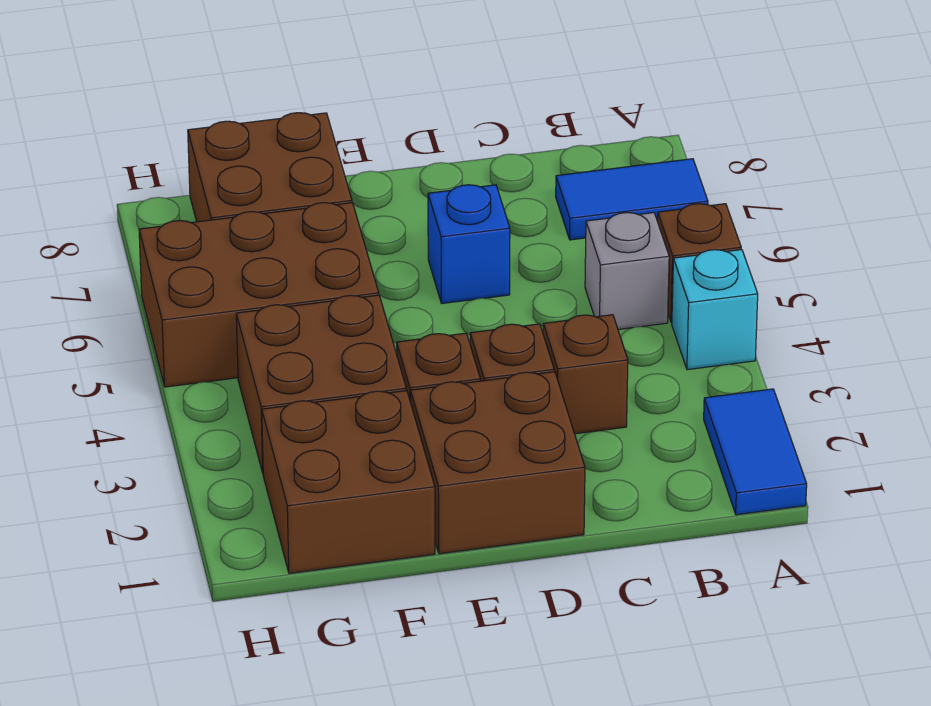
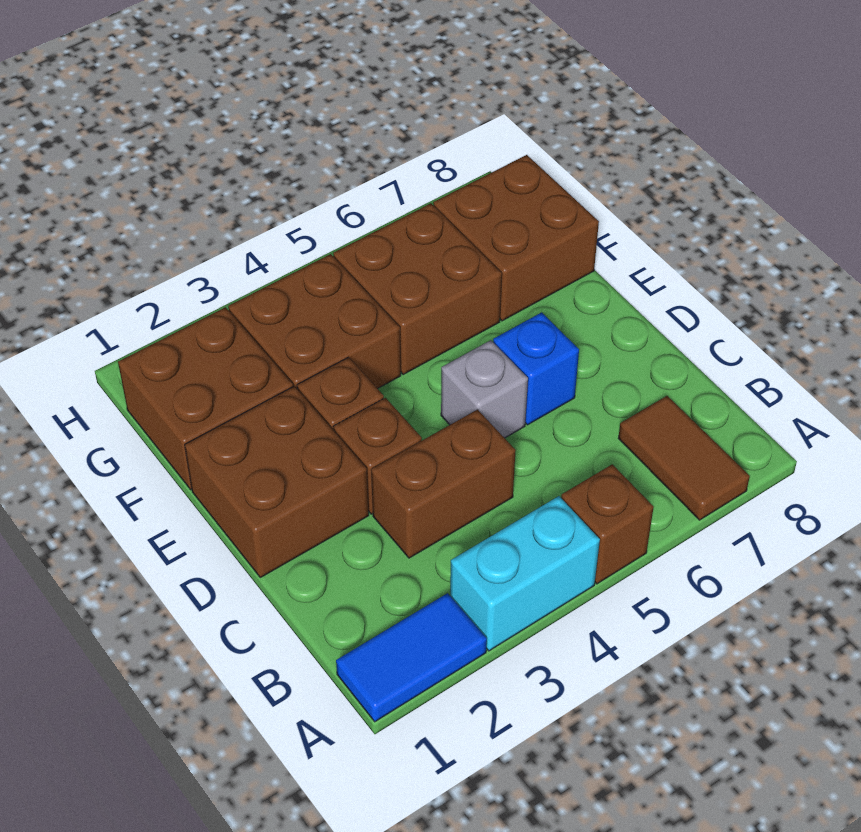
cyan brick A4 level 1 -> cyan brick A3:A4 level 1
blue tile A7:B7 level 1 -> brown tile A7:B7 level 1
grey brick B5 level 1 -> grey brick D5 level 1
brown brick C3 level 1 -> brown brick C3:C4 level 1
brown brick F5:H6 level 1 -> brown brick F5:G6 level 1

